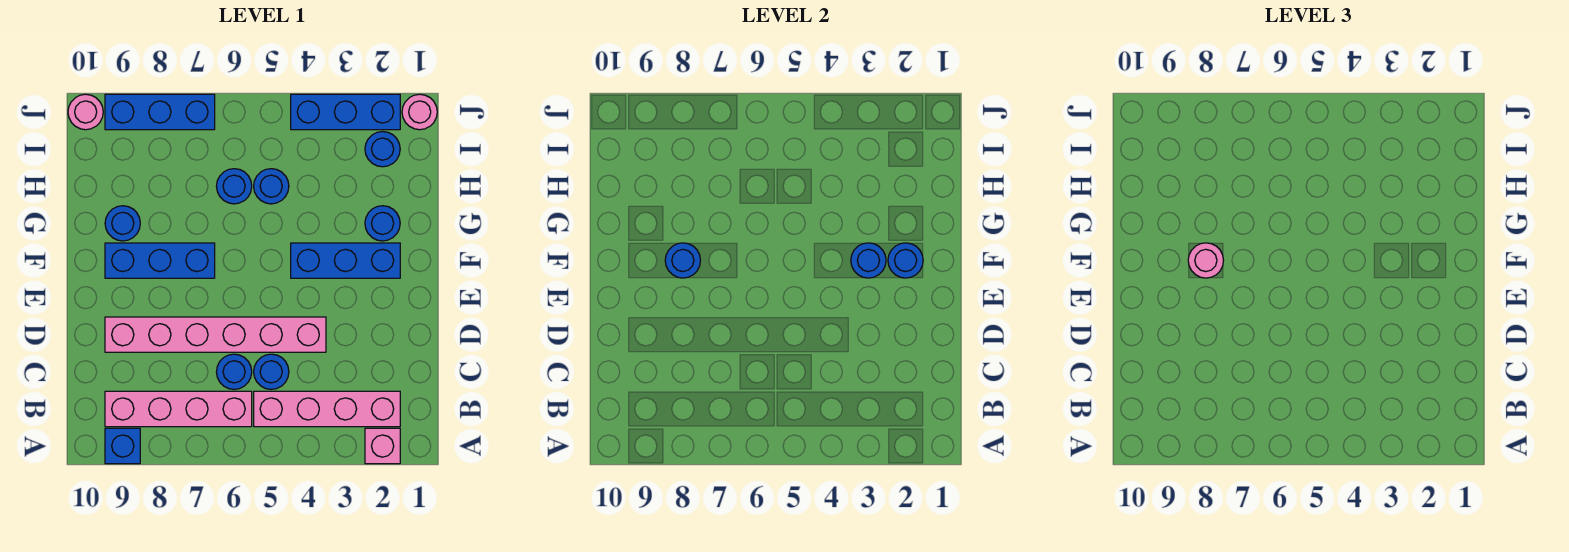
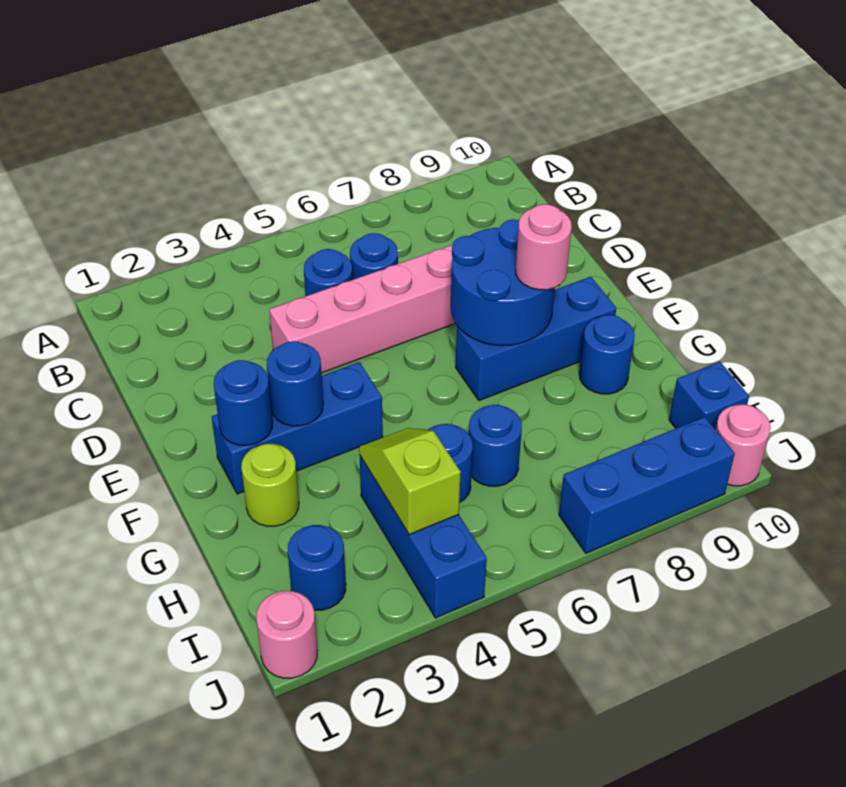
pink brick A2 level 1 -> none
blue brick A9 level 1 -> blue brick I10 level 1
pink brick B2:B5 level 1 -> none
pink brick B6:B9 level 1 -> none
blue round brick F8 level 2 -> blue round brick E7:F8 level 2
blue round brick G2 level 1 -> lime round brick G2 level 1
none -> lime slope H4:I4 level 2 top I
blue brick J2:J4 level 1 -> blue brick H4:J4 level 1

